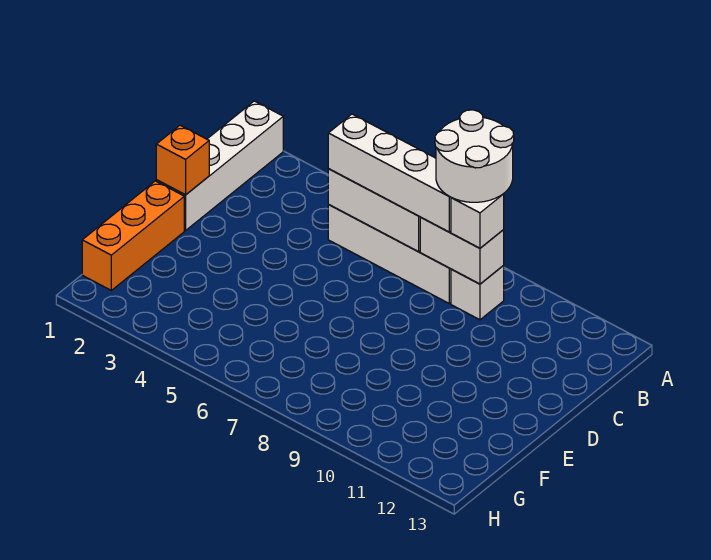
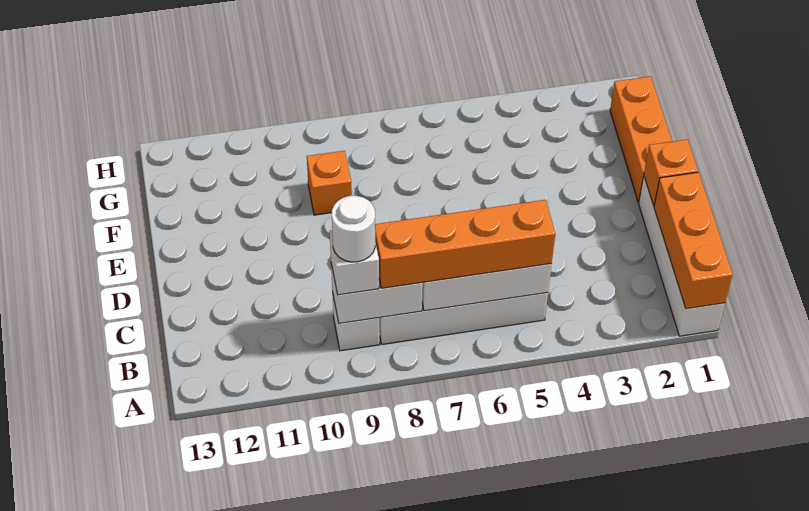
none -> orange brick A1:C1 level 2
white round brick A8:B9 level 4 -> white round brick B9 level 4
white brick B5:B8 level 3 -> orange brick B5:B8 level 3
none -> orange brick F9 level 1

